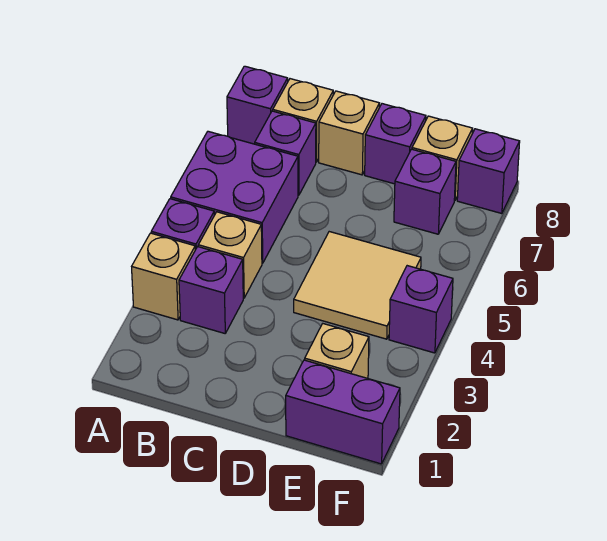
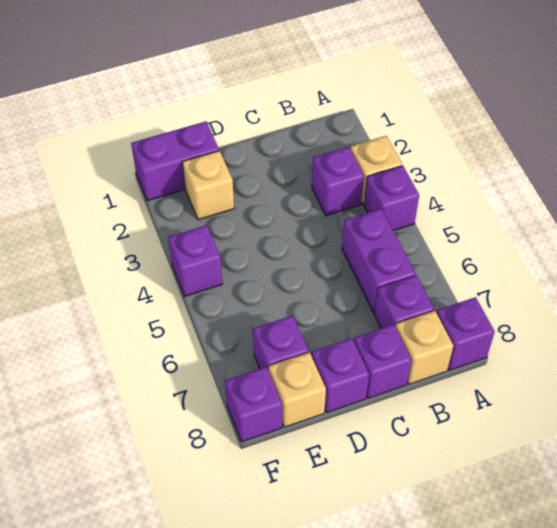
purple brick A5:B6 level 1 -> purple brick B5:B6 level 1
tan brick B4 level 1 -> none
tan brick C8 level 1 -> purple brick C8 level 1
tan tile D4:E5 level 1 -> none

